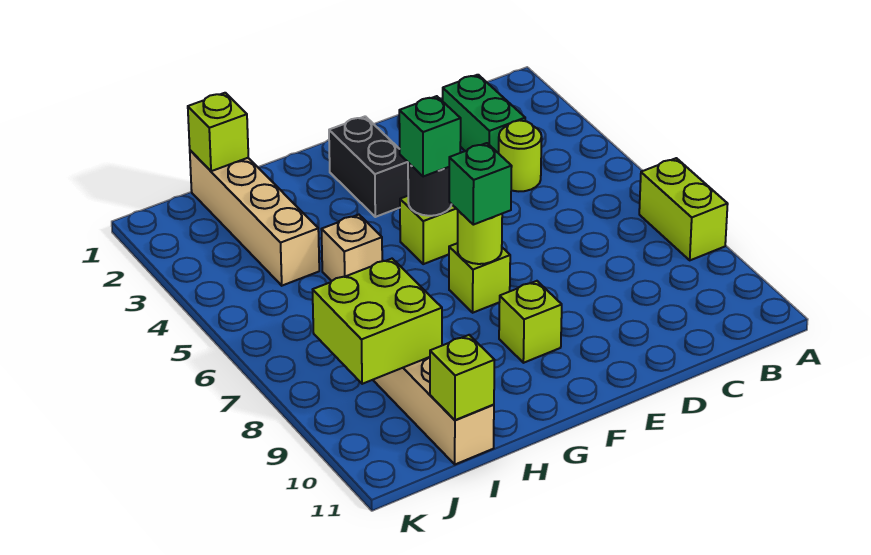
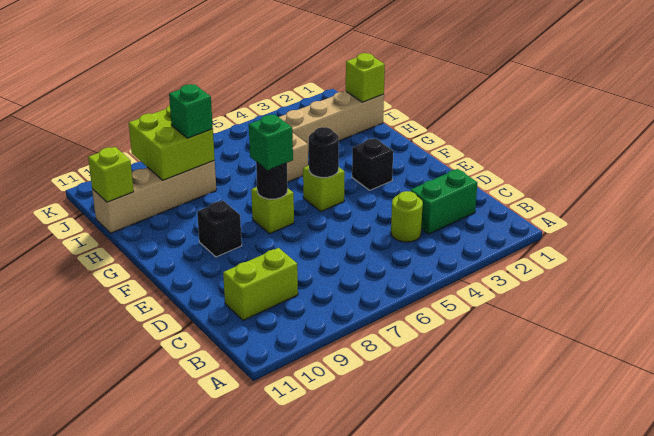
lime brick A7:A8 level 1 -> lime brick C9:C10 level 1
black brick F2:F3 level 1 -> black brick F3 level 1
green brick F5 level 3 -> green brick I8 level 3
lime round brick F7 level 2 -> black round brick F7 level 2
lime brick F9 level 1 -> black brick F9 level 1

